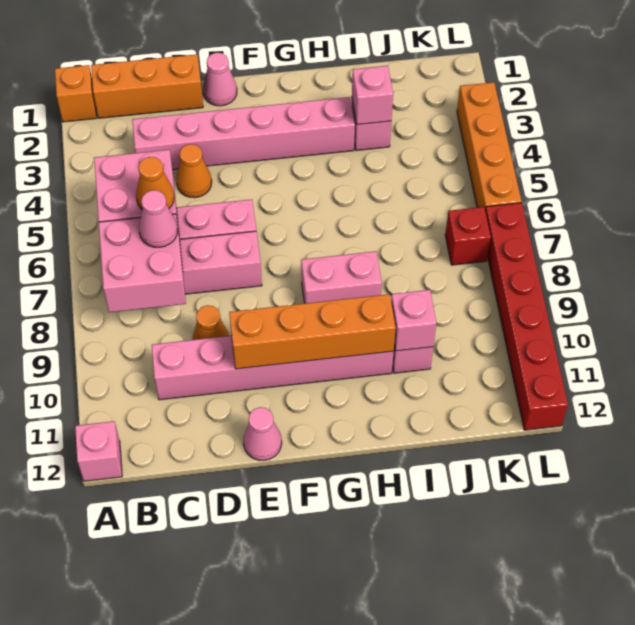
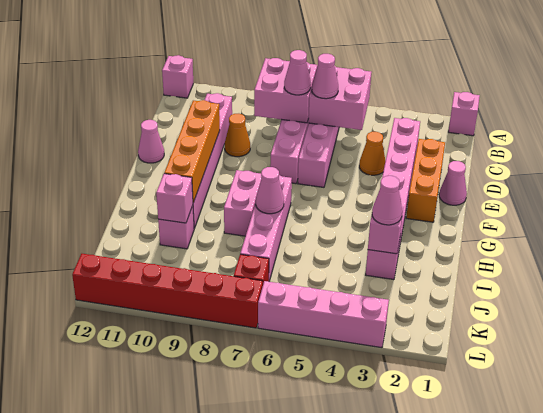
orange brick A1 level 1 -> pink brick A1 level 1
orange brick B1:D1 level 1 -> orange brick D2:F2 level 1
orange cone C6 level 3 -> pink cone C6 level 3
none -> pink brick G7:J7 level 1
none -> pink cone H7 level 2
none -> pink cone I3 level 3
orange brick L3:L6 level 1 -> pink brick L3:L6 level 1

